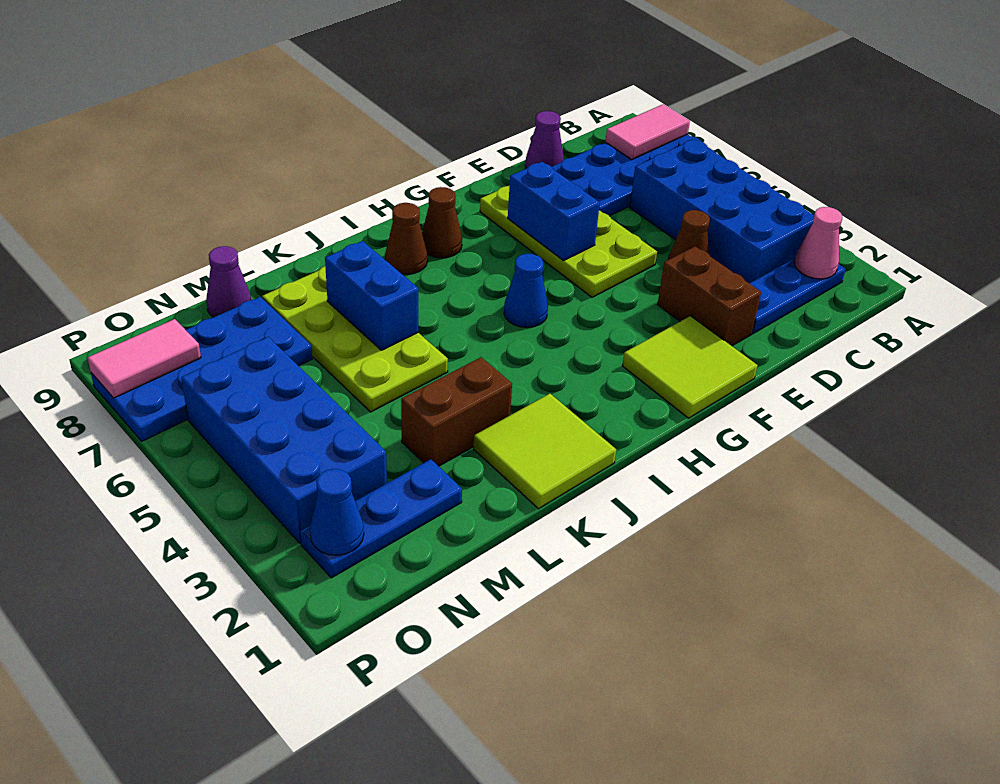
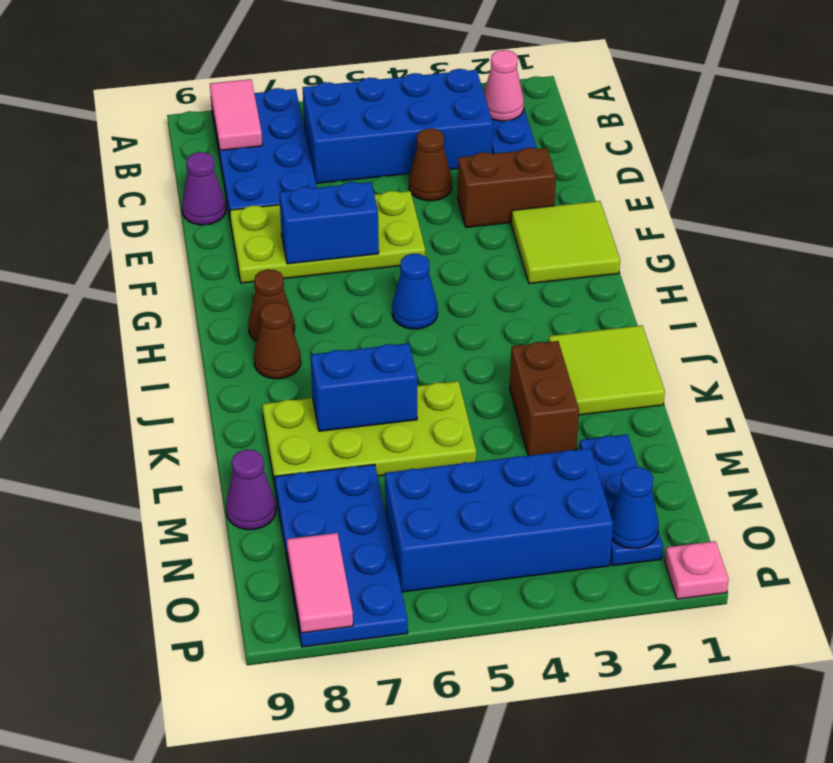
none -> pink plate P1 level 1

